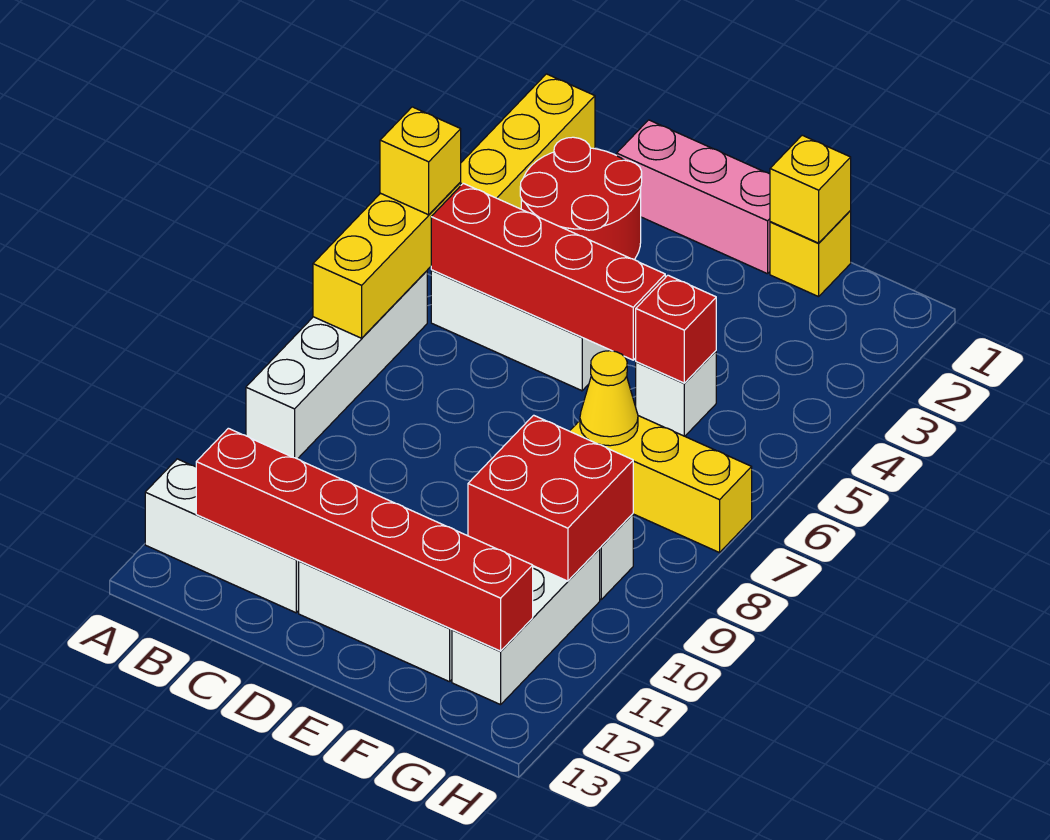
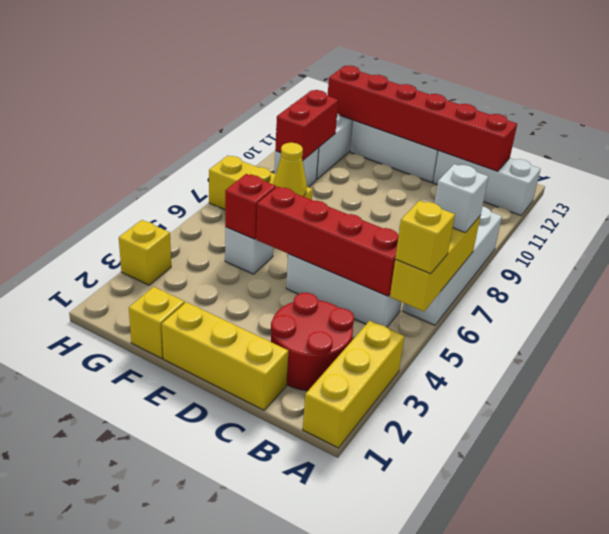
none -> white brick A7 level 3
pink brick C1:E1 level 1 -> yellow brick C1:E1 level 1
yellow brick F1 level 2 -> yellow brick H3 level 1
red brick F9:G10 level 2 -> red brick G9:G10 level 2

